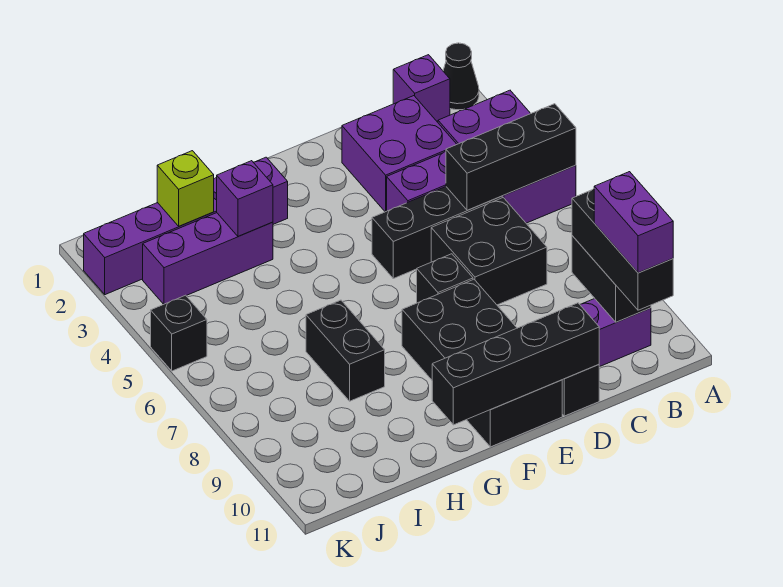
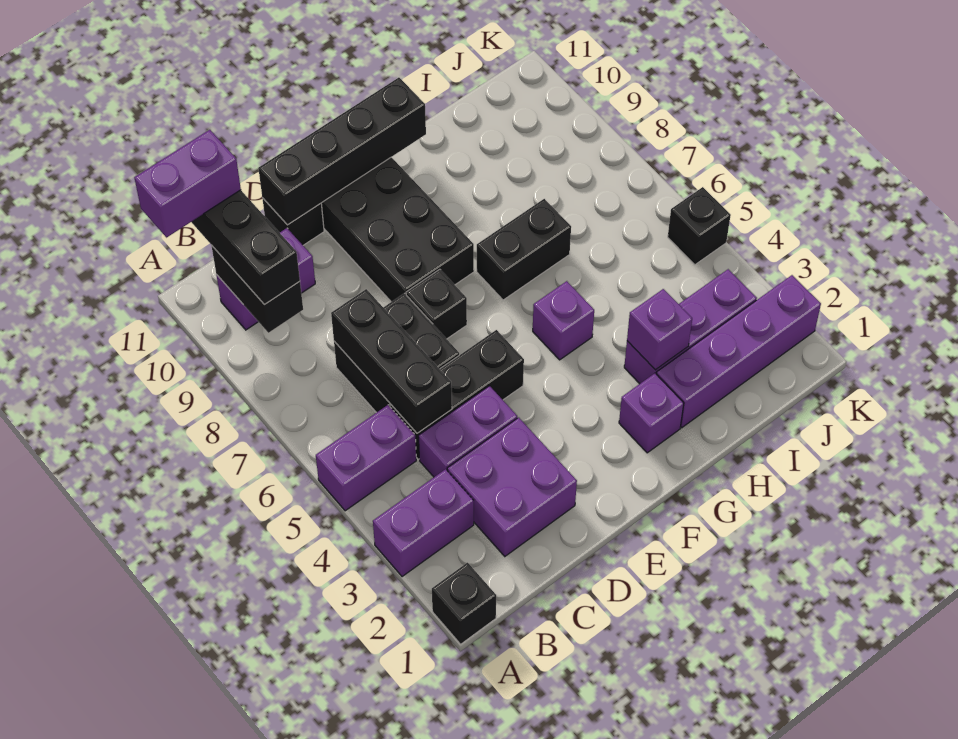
black cone A1 level 1 -> black brick A1 level 1
black brick A5:C5 level 2 -> black brick C5:C7 level 2
purple brick B1 level 1 -> purple brick G5 level 1
purple brick B10:B11 level 4 -> purple brick A11:B11 level 4
black brick H7:H8 level 1 -> black brick G7:H7 level 1
lime brick I2 level 2 -> none

